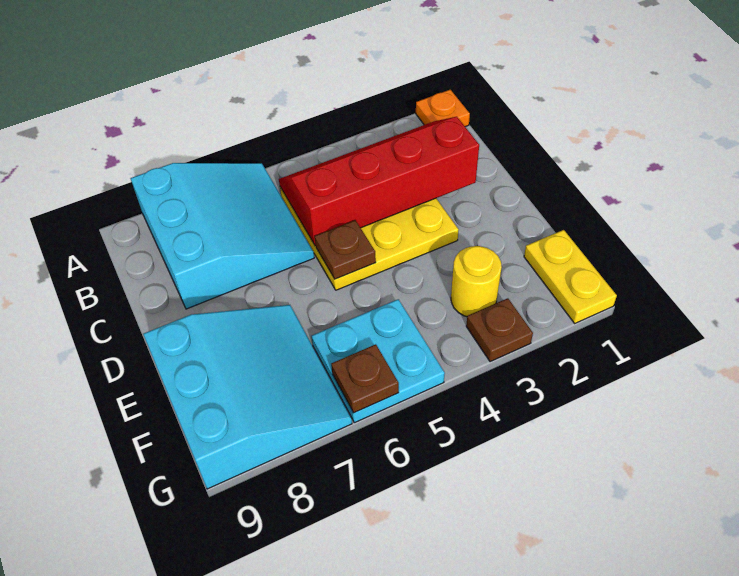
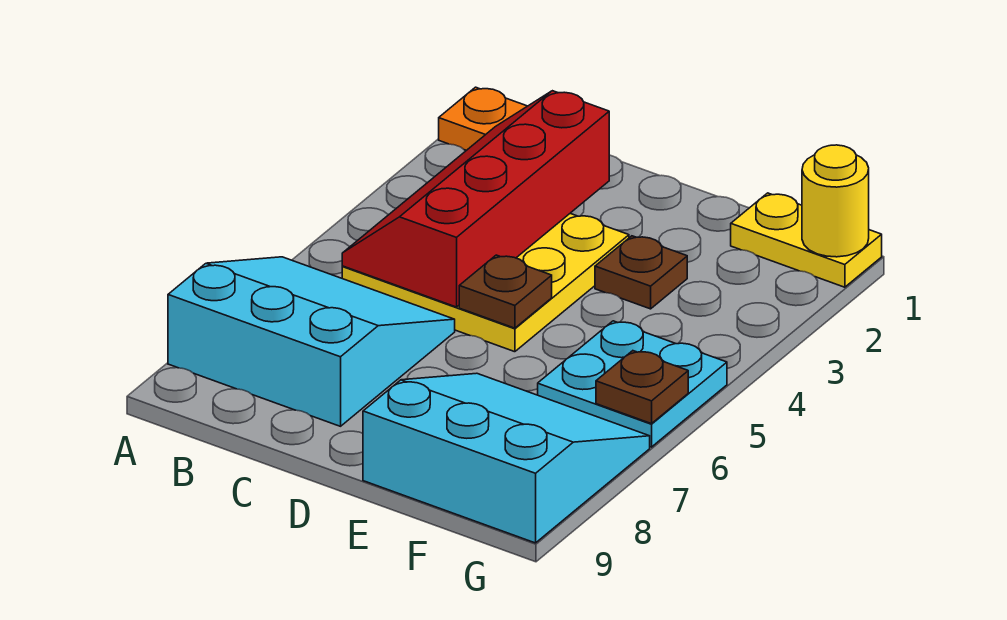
yellow round brick F3 level 1 -> yellow round brick G1 level 2
brown plate G3 level 1 -> brown plate E3 level 1

